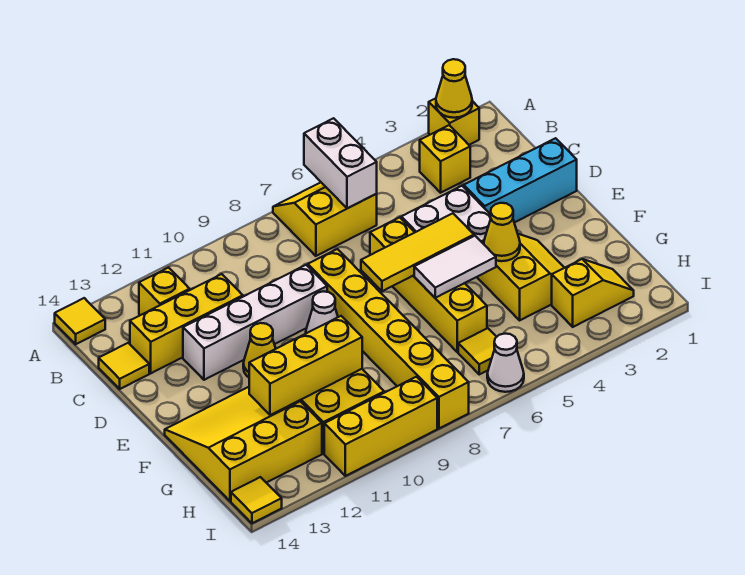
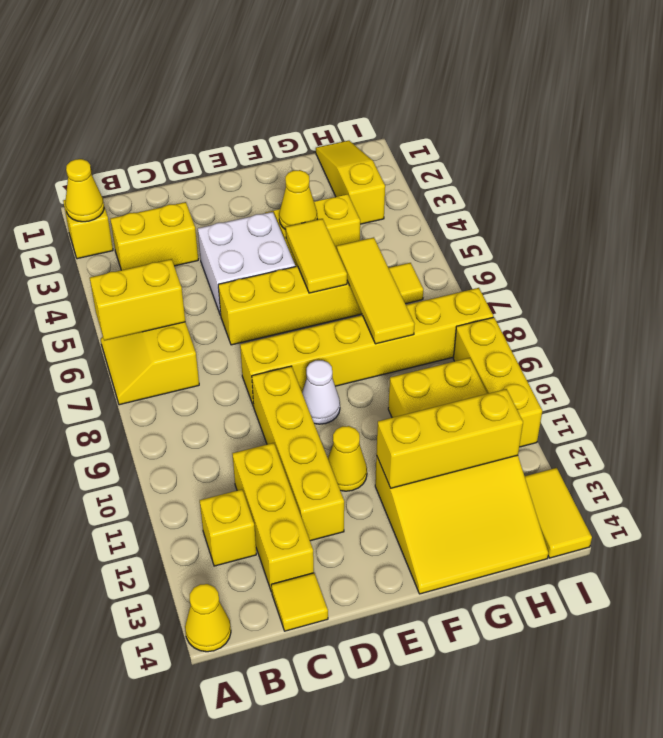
white brick A6:B6 level 2 -> yellow brick A6:B6 level 2
yellow tile A14 level 1 -> yellow cone A14 level 1
yellow brick B3 level 1 -> yellow brick B3:C3 level 1
cyan brick D1:D3 level 1 -> none
white brick D9:D12 level 1 -> yellow brick D9:D12 level 1
yellow tile E5:E7 level 2 -> yellow tile G6:G8 level 2
white tile F5:F6 level 2 -> yellow tile F5:F6 level 2
yellow slope F12:H14 level 1 top H -> yellow slope F12:H14 level 1 top 12
yellow brick G10:G12 level 2 -> yellow brick F12:H12 level 2
yellow slope H2:H3 level 1 top 3 -> yellow slope H1:H3 level 1 top 3
white cone I6 level 1 -> none
yellow tile I14 level 1 -> yellow tile I13:I14 level 1

